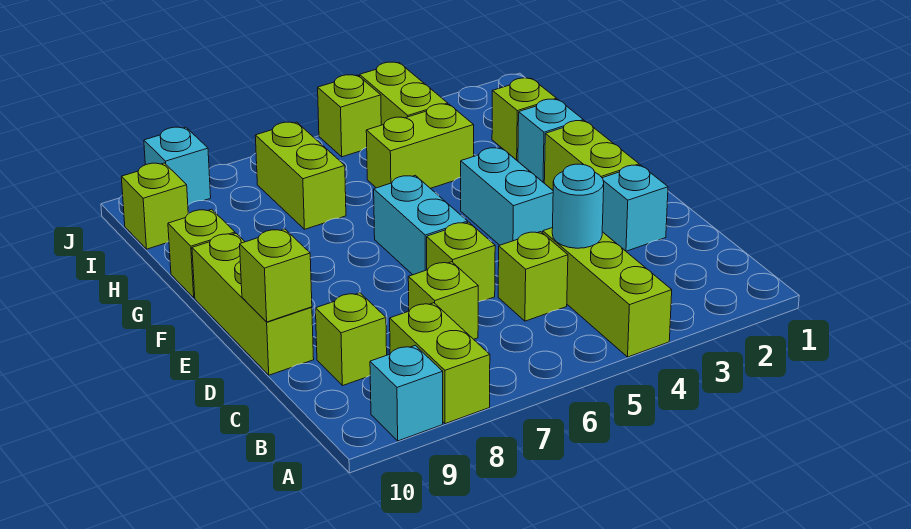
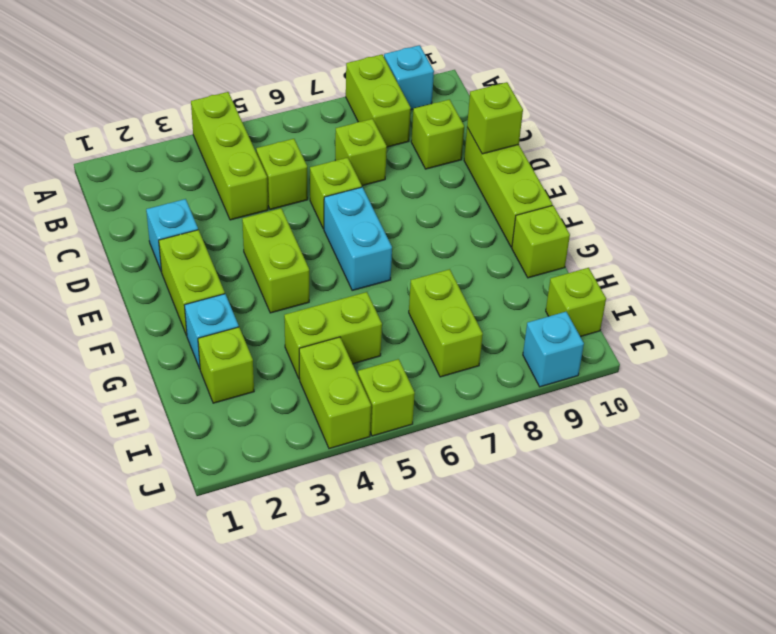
cyan round brick C4 level 2 -> none
cyan brick E4:F4 level 1 -> lime brick E4:F4 level 1

